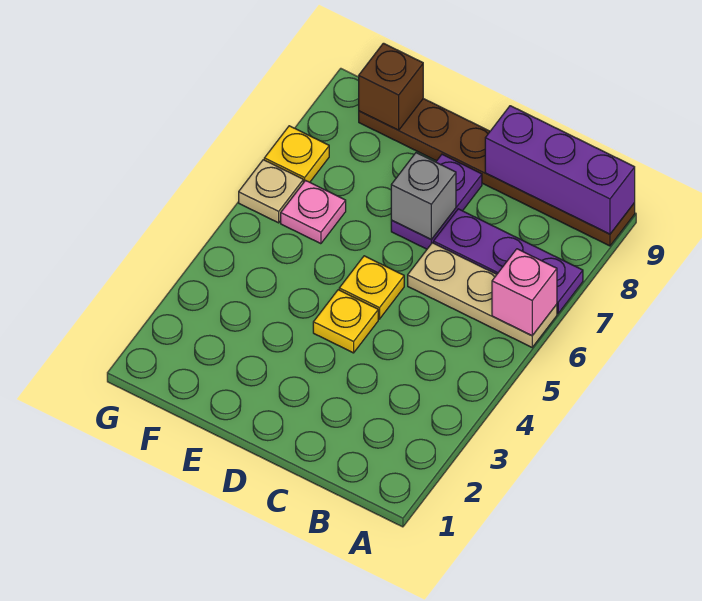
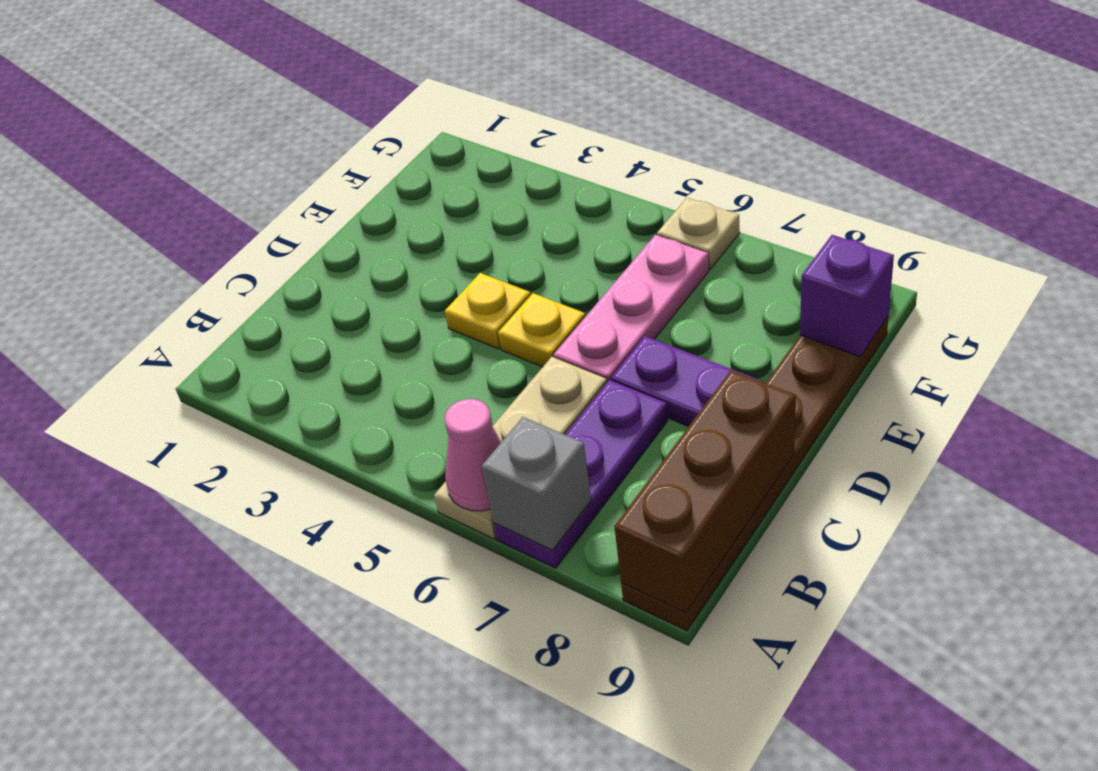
pink brick A6 level 2 -> pink cone A6 level 2
purple brick A9:C9 level 2 -> brown brick A9:C9 level 2
grey brick D7 level 2 -> grey brick A7 level 2
pink plate F6 level 1 -> pink plate D6:F6 level 1
brown brick F9 level 2 -> purple brick F9 level 2
yellow plate G7 level 1 -> none

